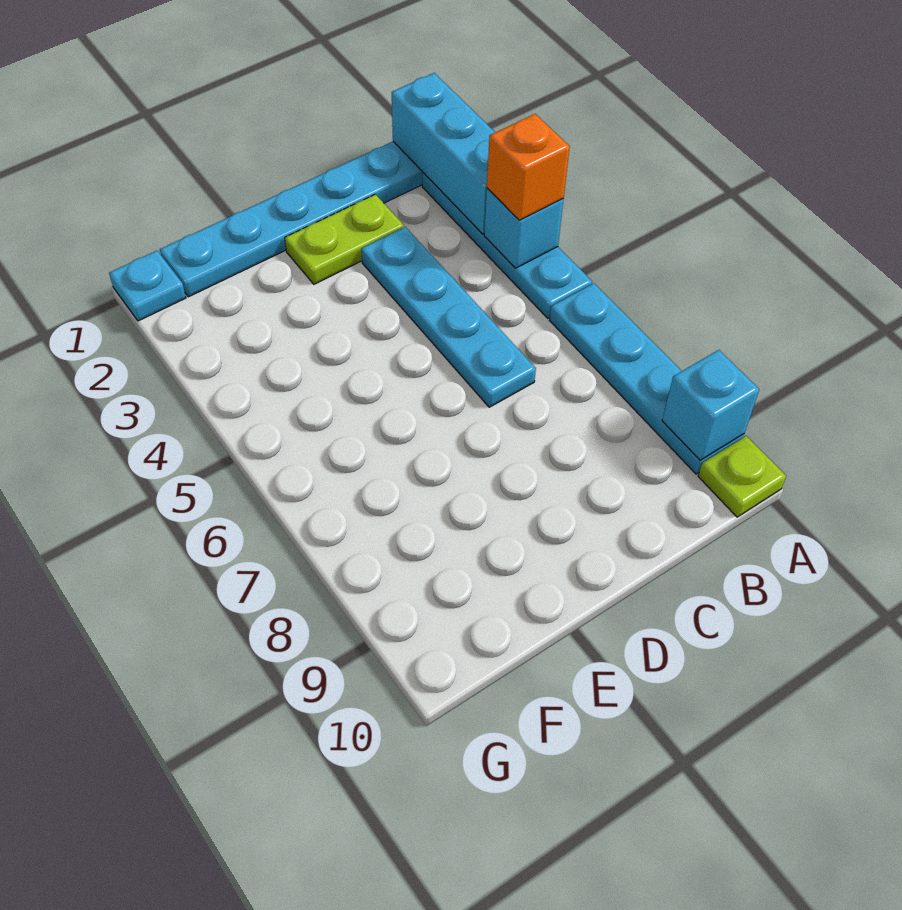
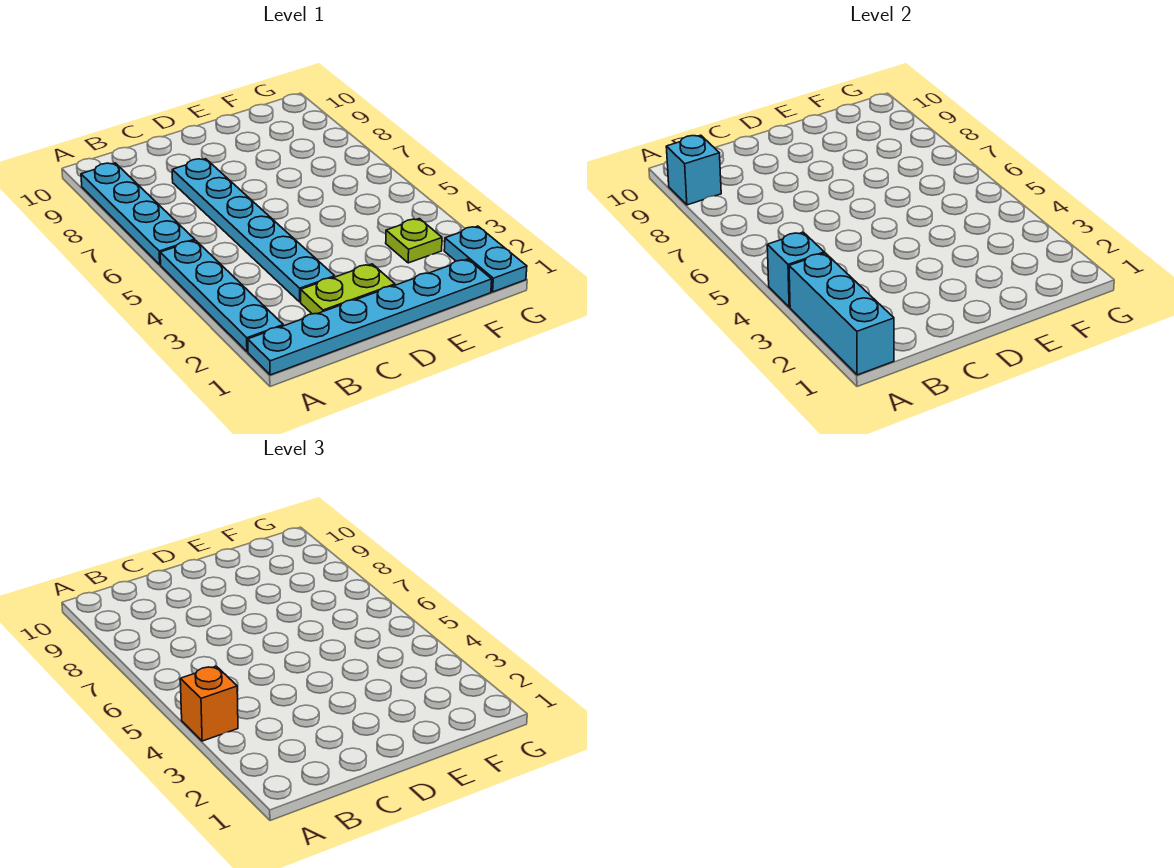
lime plate A10 level 1 -> lime plate F3 level 1
cyan plate C3:C6 level 1 -> cyan plate C3:C8 level 1
cyan plate G1 level 1 -> cyan plate G1:G2 level 1

